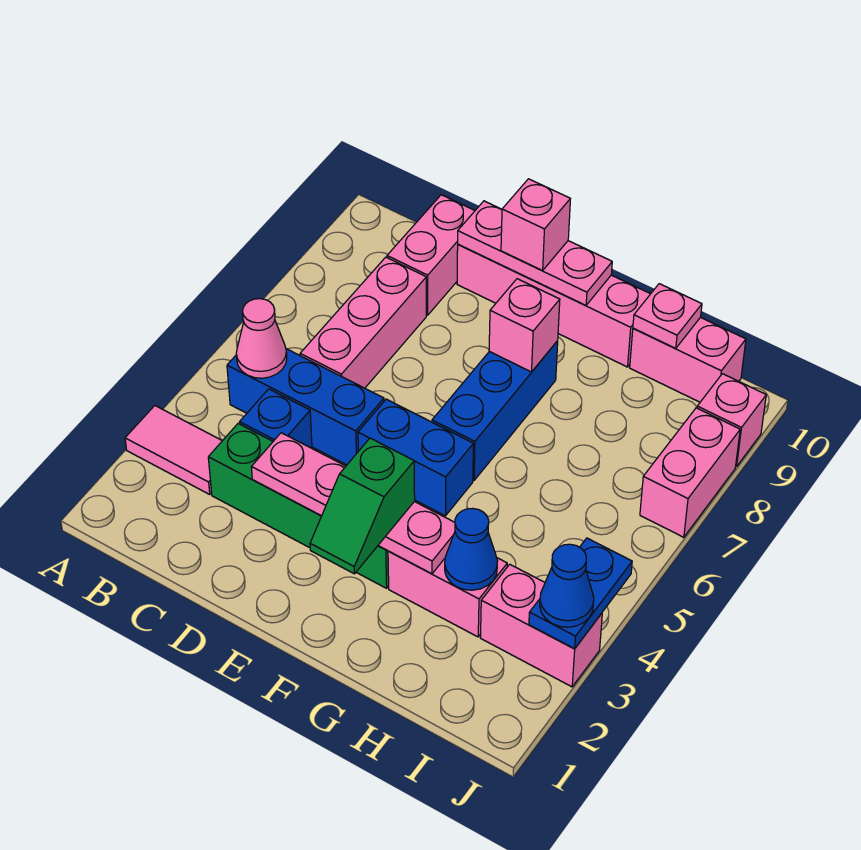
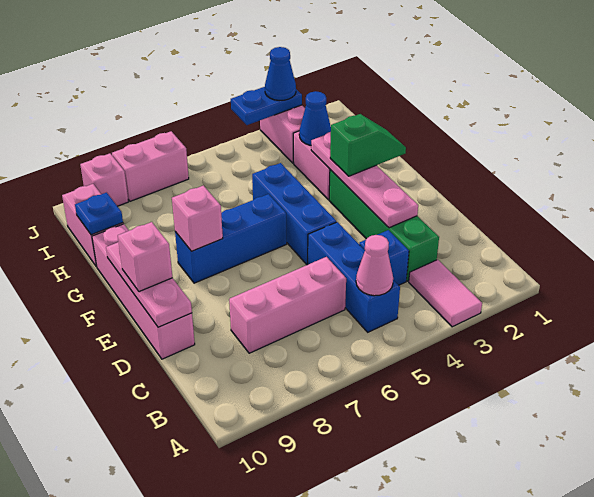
pink brick C9:C10 level 1 -> none
blue brick E5:F5 level 1 -> blue brick E5:G5 level 1
pink plate H10 level 2 -> blue plate H10 level 2

